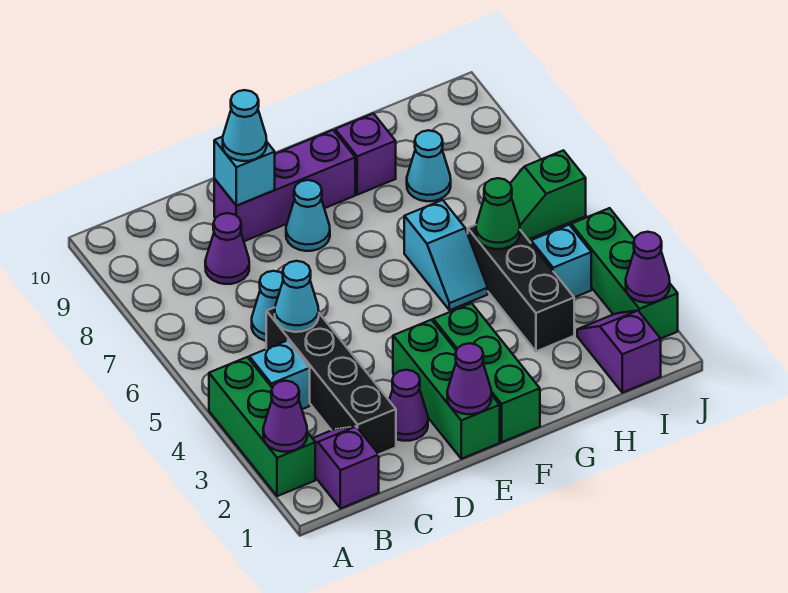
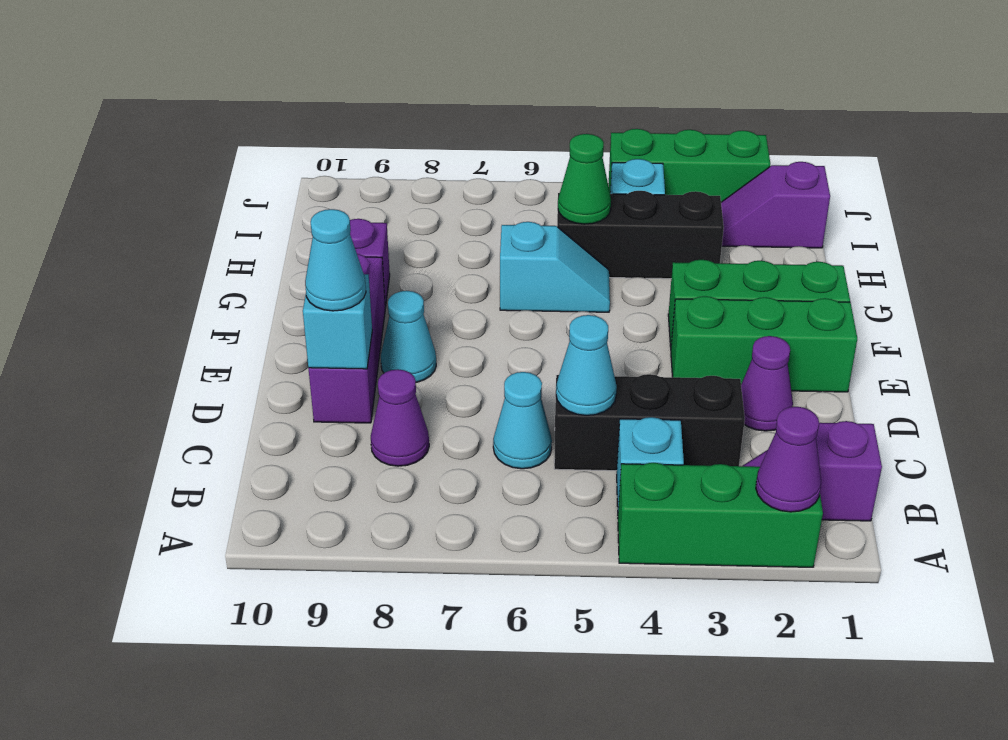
black brick C2:C5 level 1 -> black brick C3:C5 level 1
purple cone E1 level 2 -> none
cyan cone H8 level 1 -> none
green slope I6:J6 level 1 top J -> none
purple cone J2 level 2 -> none

